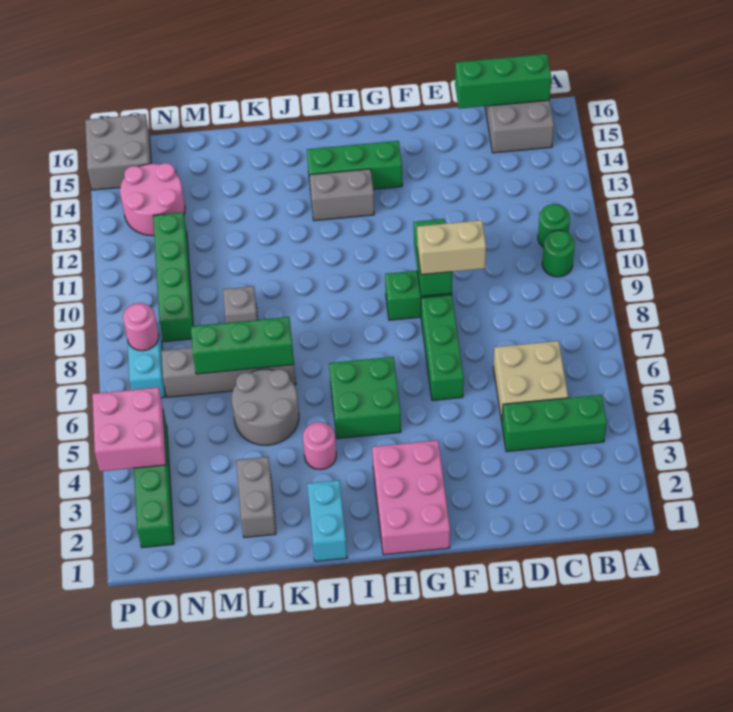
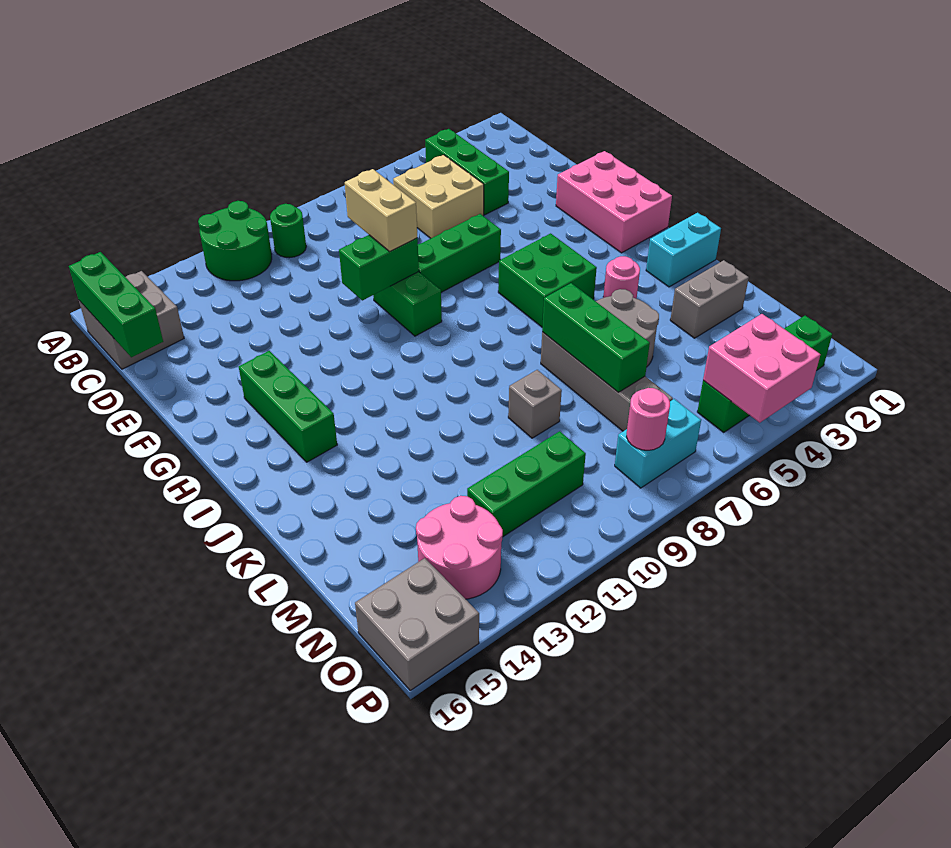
green round brick B11 level 1 -> green round brick A11:B12 level 1
pink brick G1:H3 level 1 -> pink brick F1:H2 level 1
grey brick H13:I13 level 1 -> none
green brick N9:N12 level 1 -> green brick N10:N12 level 1

